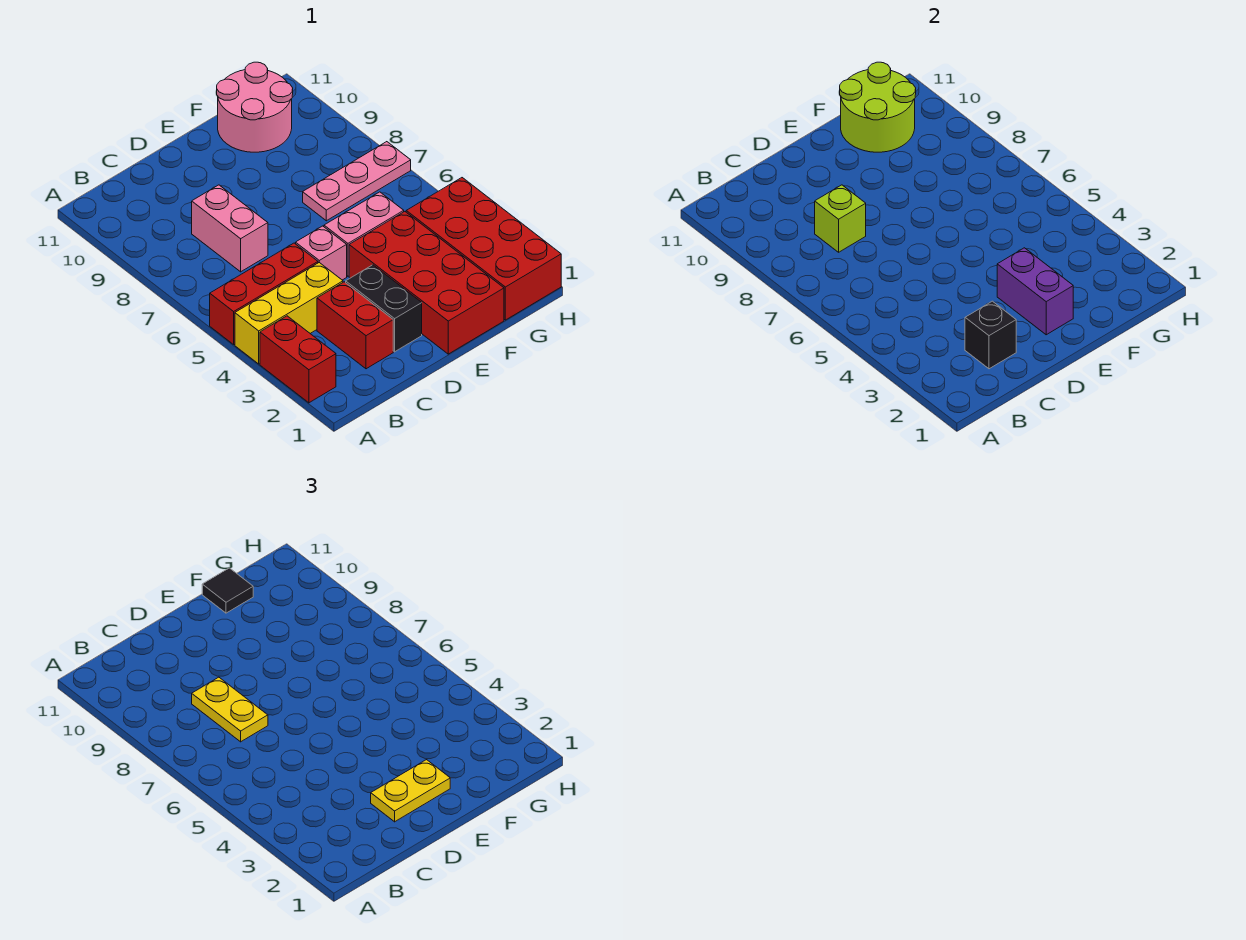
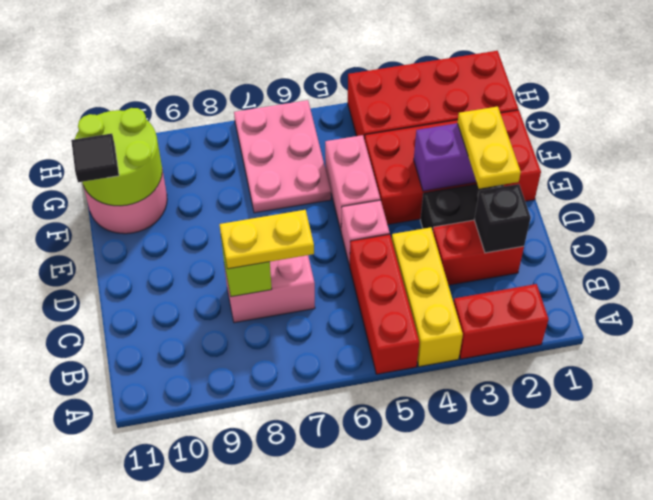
pink plate F7:H7 level 1 -> pink plate F6:H7 level 1

